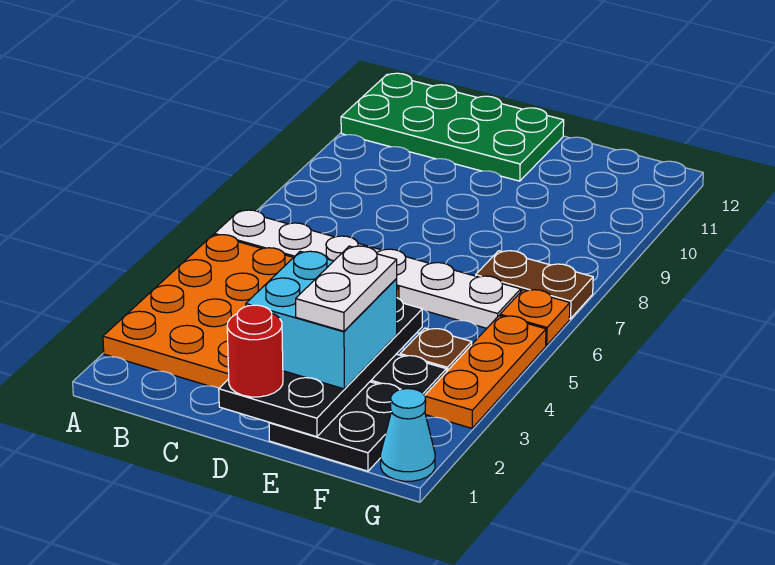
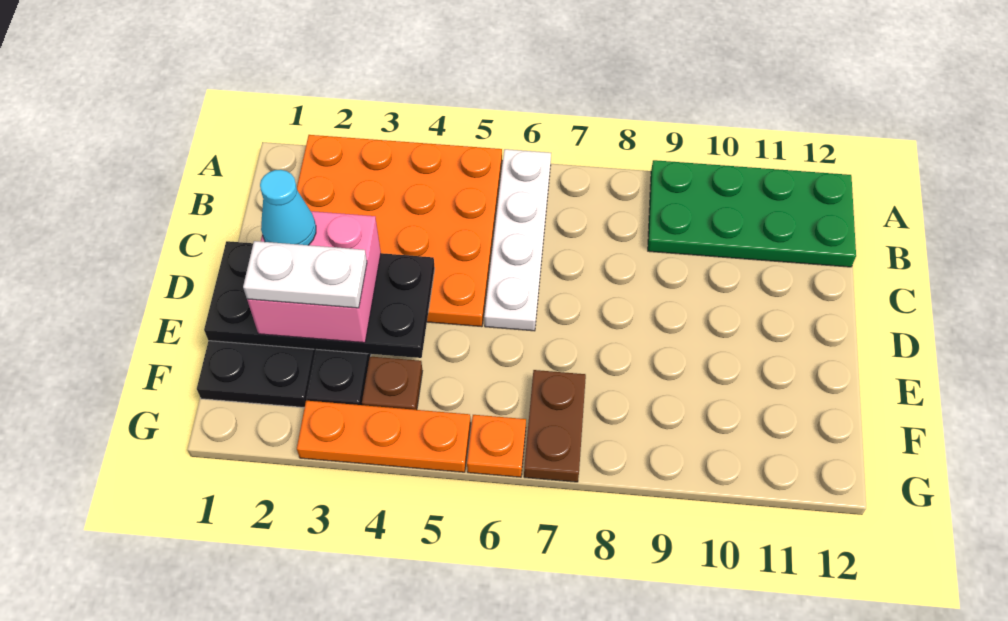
white plate A6:F6 level 1 -> white plate A6:D6 level 1
green plate A11:D12 level 1 -> green plate A9:B12 level 1
red round brick D1 level 3 -> none
cyan brick D2:E3 level 3 -> pink brick D2:E3 level 3
cyan cone G1 level 1 -> cyan cone D2 level 4

